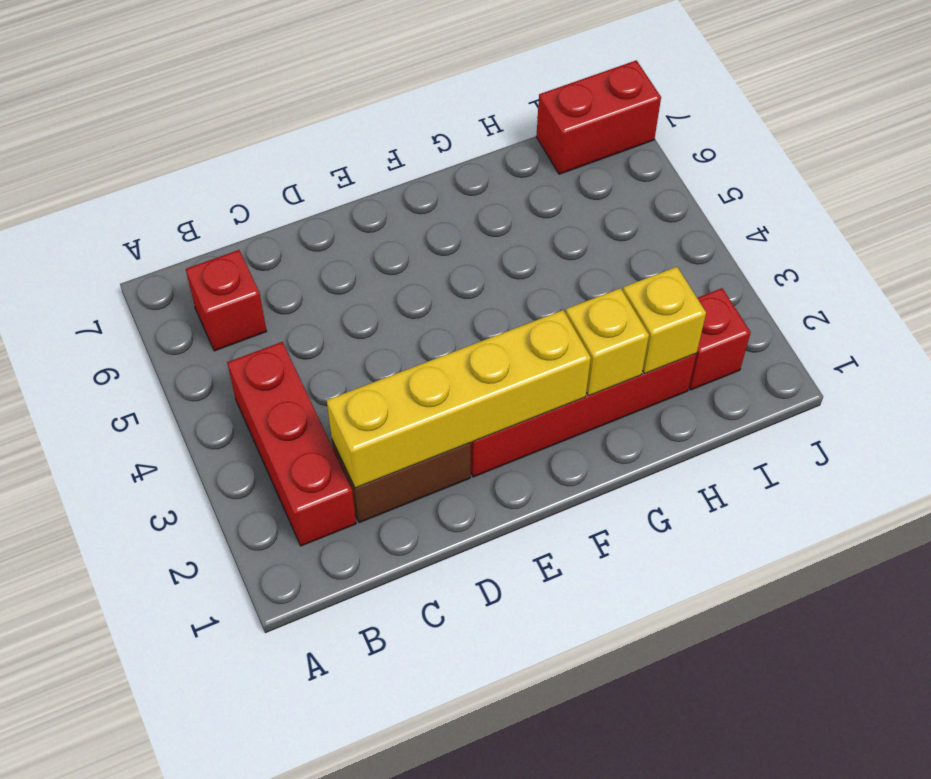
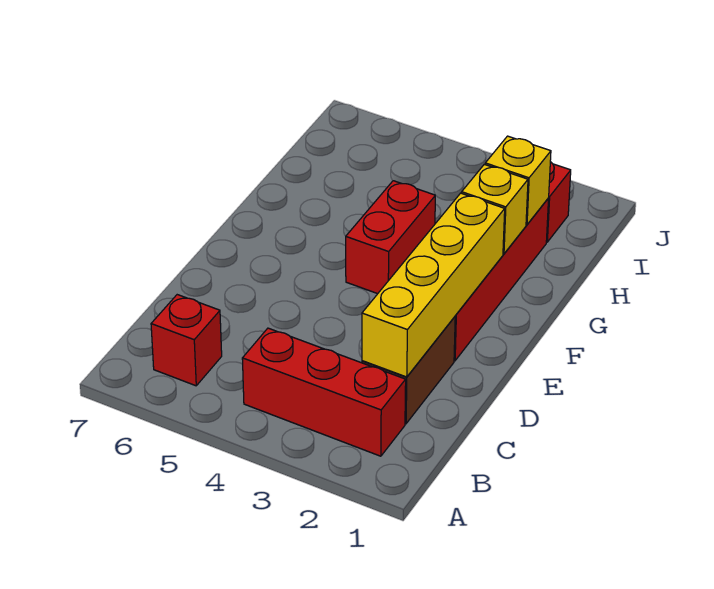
red brick I7:J7 level 1 -> red brick F4:G4 level 1

